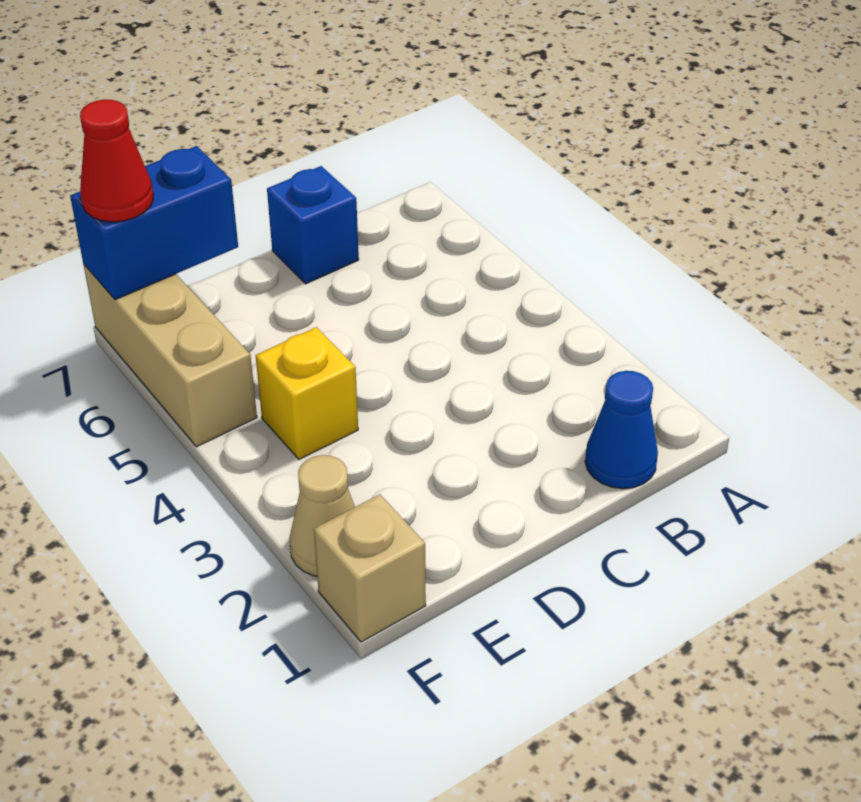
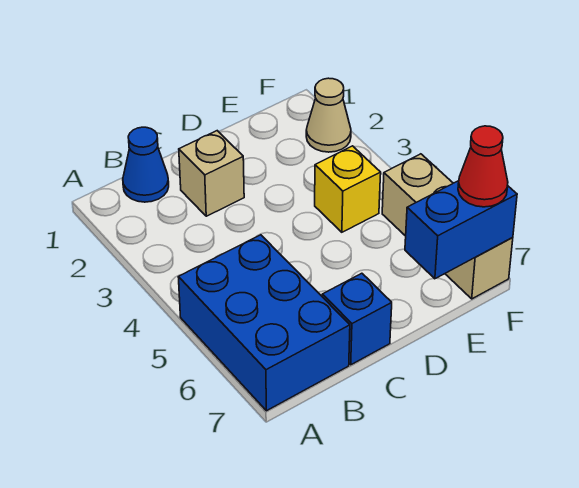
none -> blue brick A5:B7 level 1
tan brick F1 level 1 -> tan brick C2 level 1

